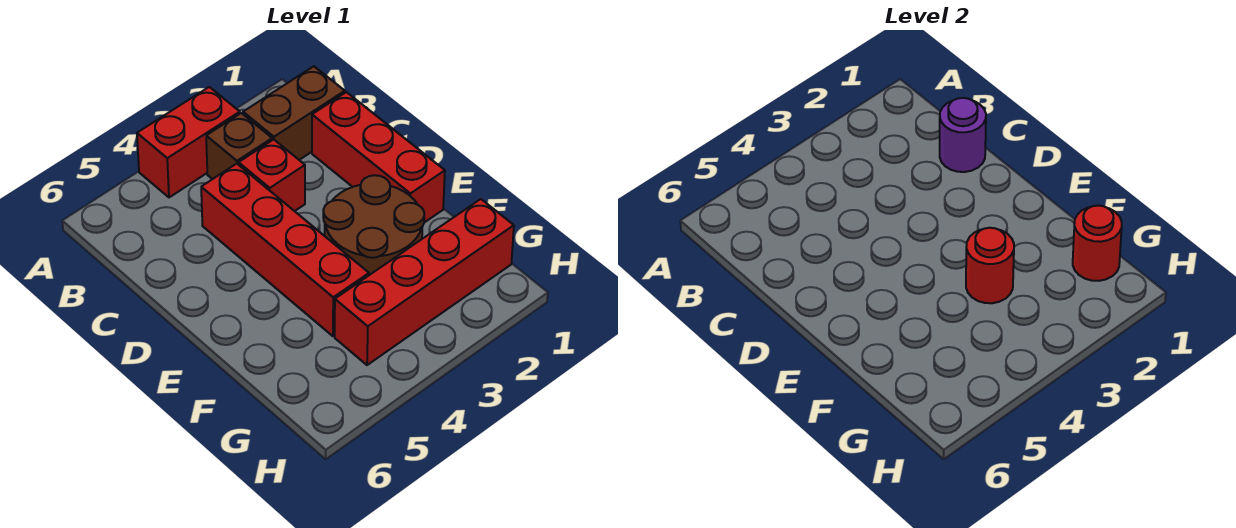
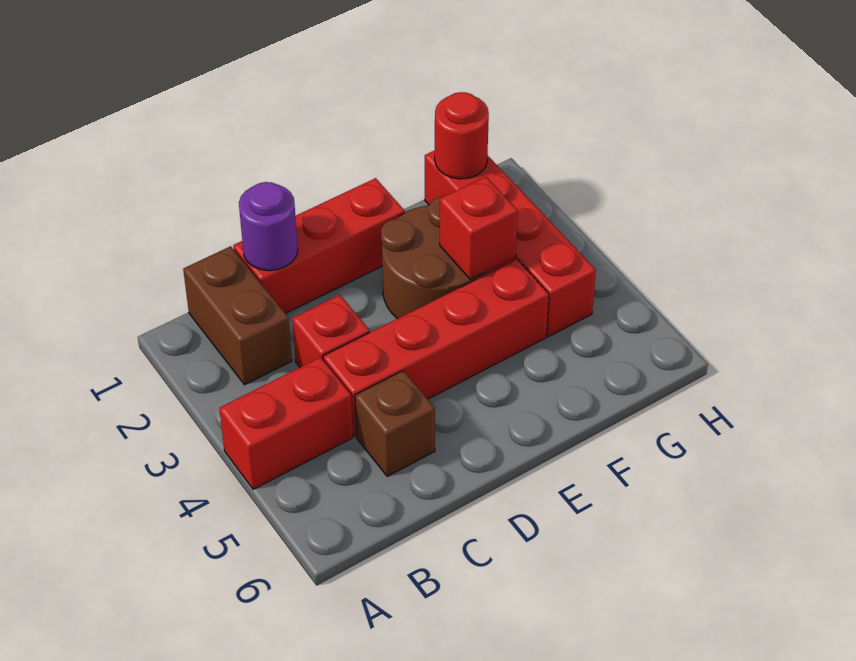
red brick A3:A4 level 1 -> red brick A4:B4 level 1
brown brick B3 level 1 -> brown brick C5 level 1
red round brick F3 level 2 -> red brick F3 level 2

